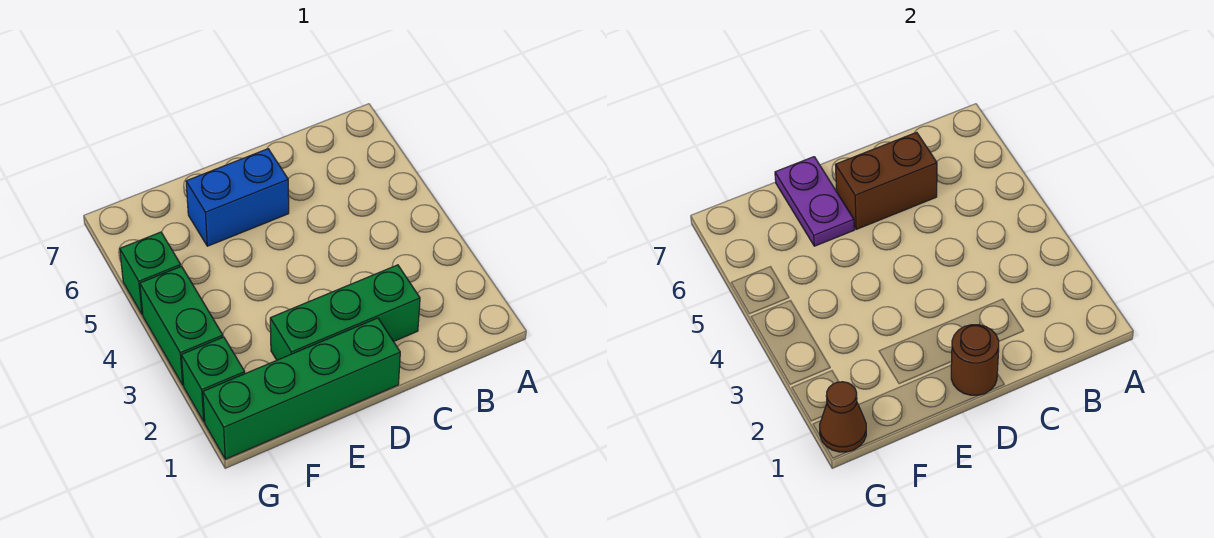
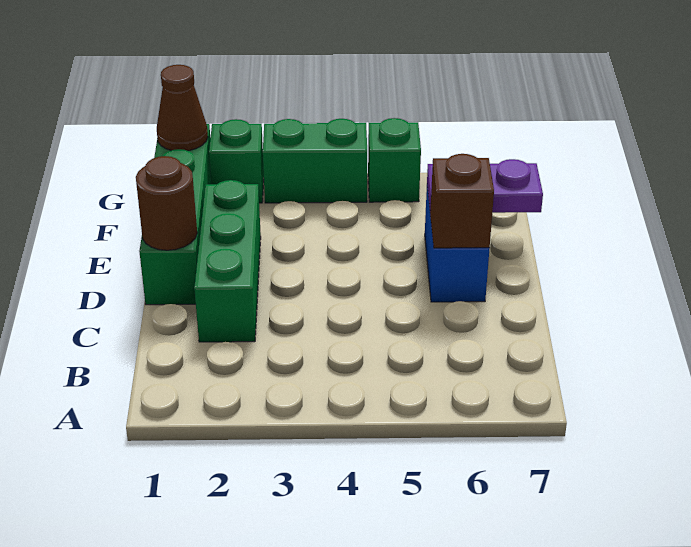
brown brick C6:D6 level 2 -> brown brick D6 level 2

